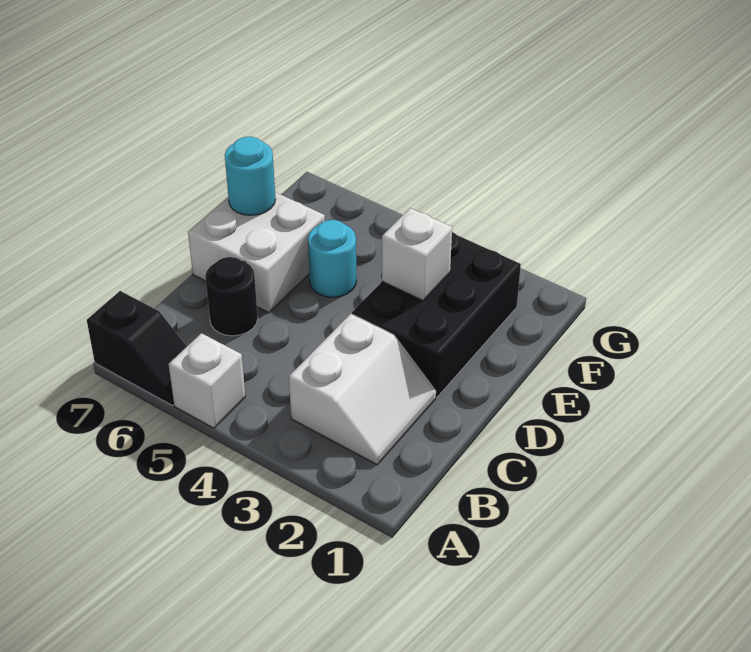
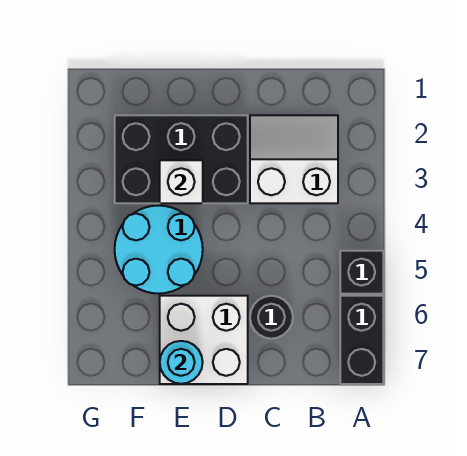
white brick A5 level 1 -> black brick A5 level 1
black slope A6:A7 level 1 top 7 -> black brick A6:A7 level 1
cyan round brick E5 level 1 -> cyan round brick E4:F5 level 1

